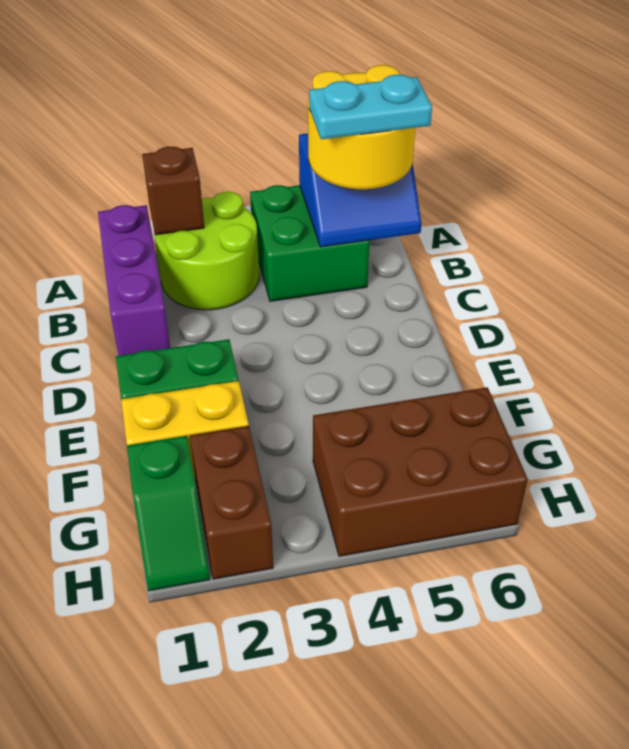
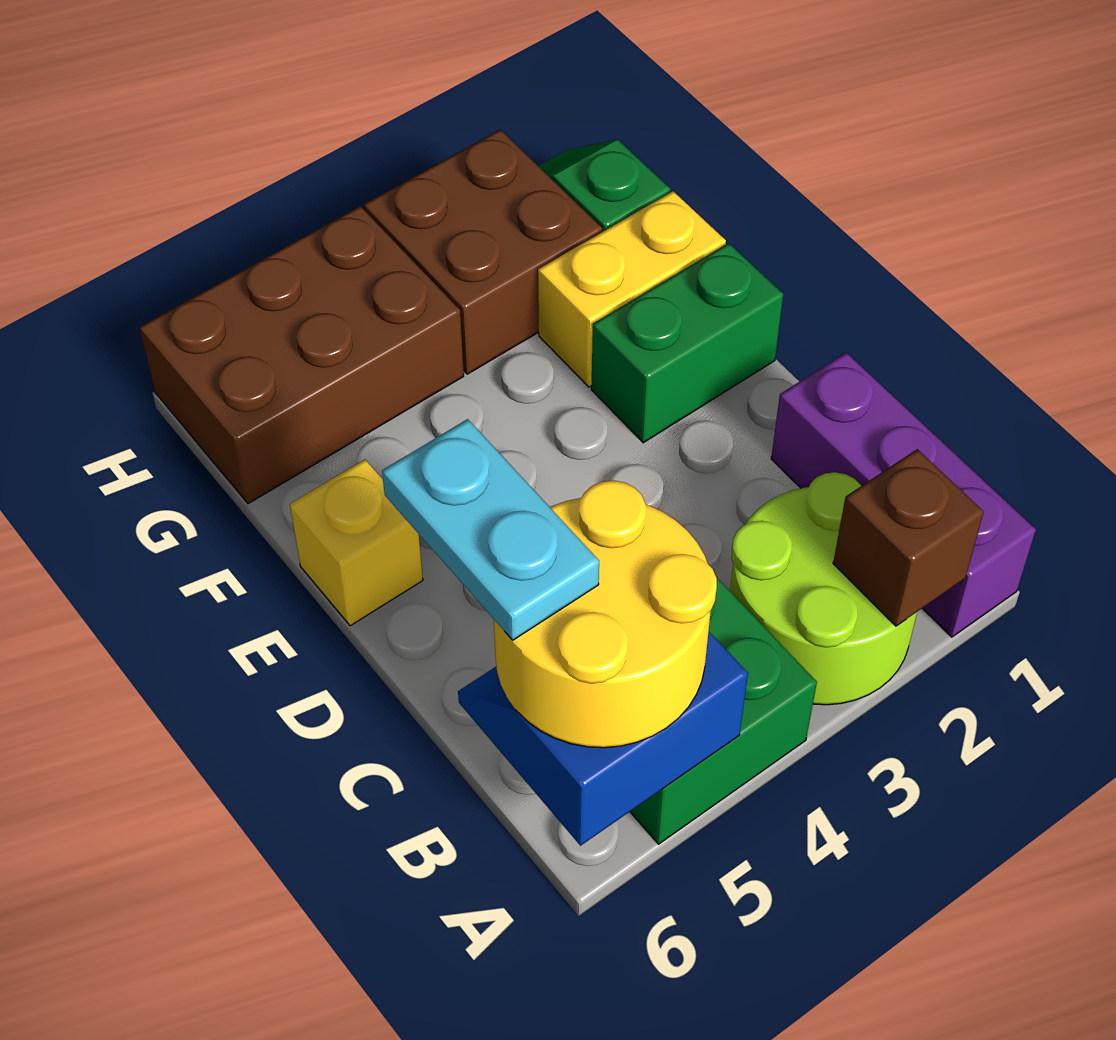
cyan plate B5:B6 level 4 -> cyan plate B6:C6 level 4
none -> yellow brick E6 level 1
brown brick G2:H2 level 1 -> brown brick G2:H3 level 1

